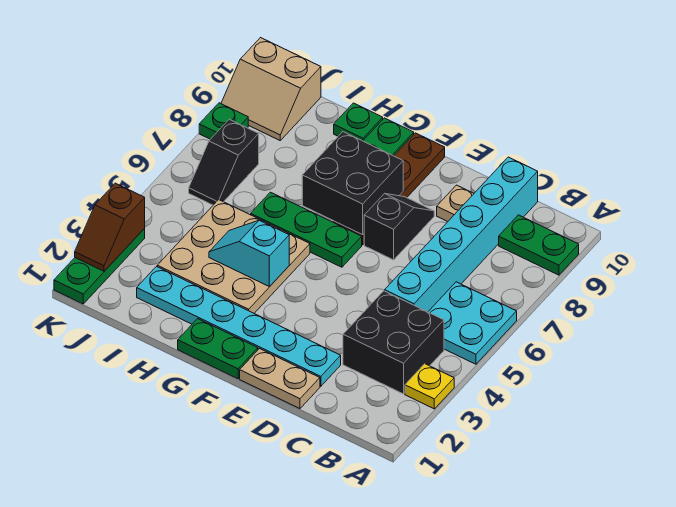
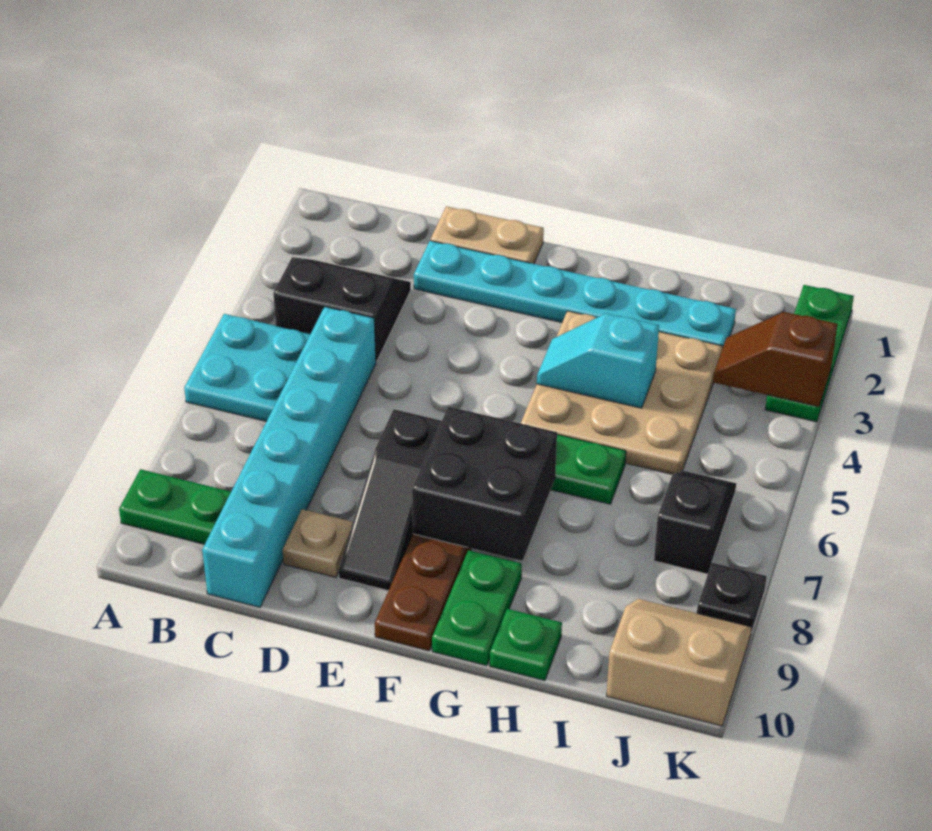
yellow plate A3 level 1 -> none
black brick B3:C4 level 1 -> black slope B3:C4 level 1 top 4
black slope E7:E8 level 1 top 7 -> black slope E7:E9 level 1 top 7
green plate F1:G1 level 1 -> none
cyan slope G4:H4 level 2 top G -> cyan slope G4:H4 level 2 top H
brown slope K2:K3 level 2 top 3 -> brown slope J3:K3 level 2 top K
green plate K8 level 1 -> black plate K8 level 1

